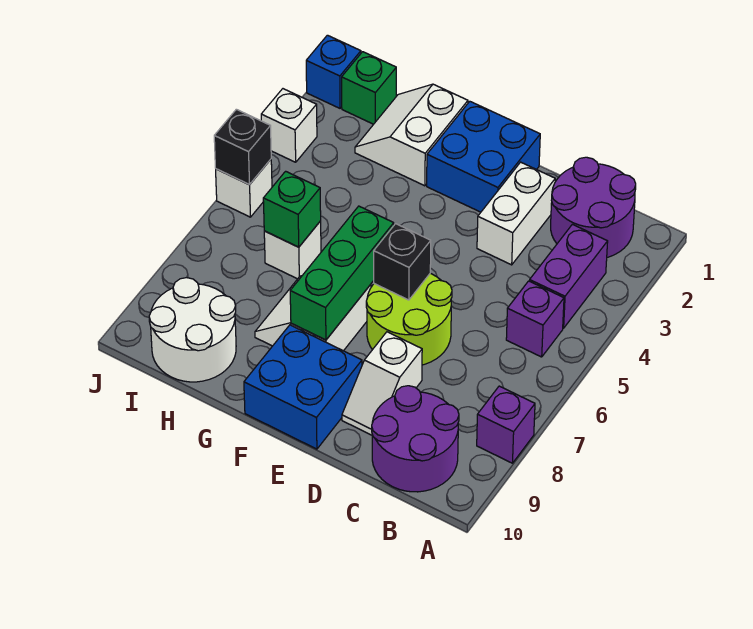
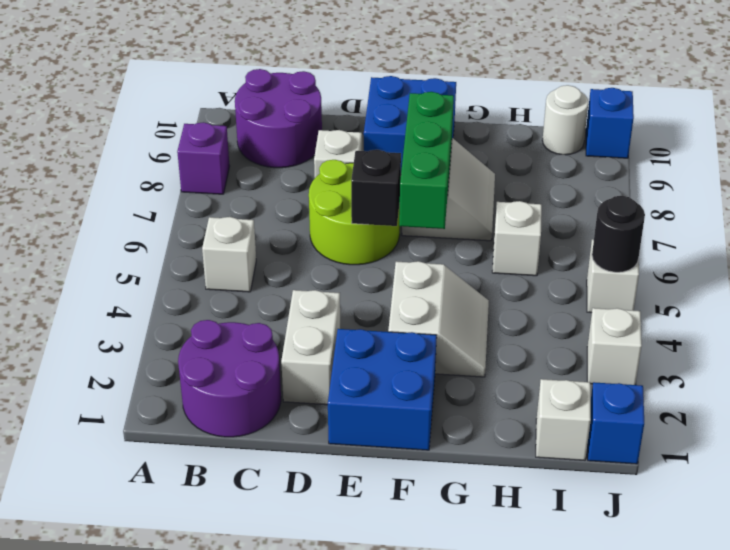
purple brick B3:B4 level 1 -> none
purple brick B5 level 1 -> white brick B5 level 1
white slope G1:H2 level 1 top G -> white slope F3:G4 level 1 top F
green brick H6 level 2 -> none
white round brick H9:I10 level 1 -> white round brick I10 level 1
green brick I1 level 1 -> white brick I1 level 1
black brick J5 level 2 -> black round brick J5 level 2
none -> blue brick J10 level 1

